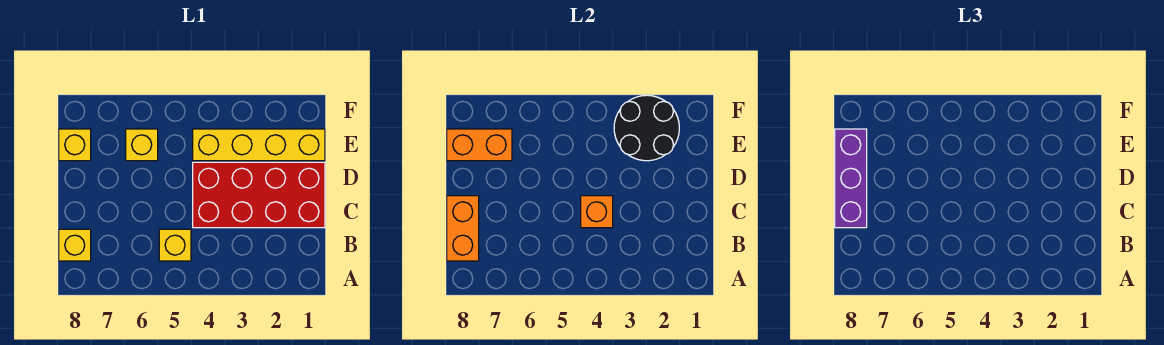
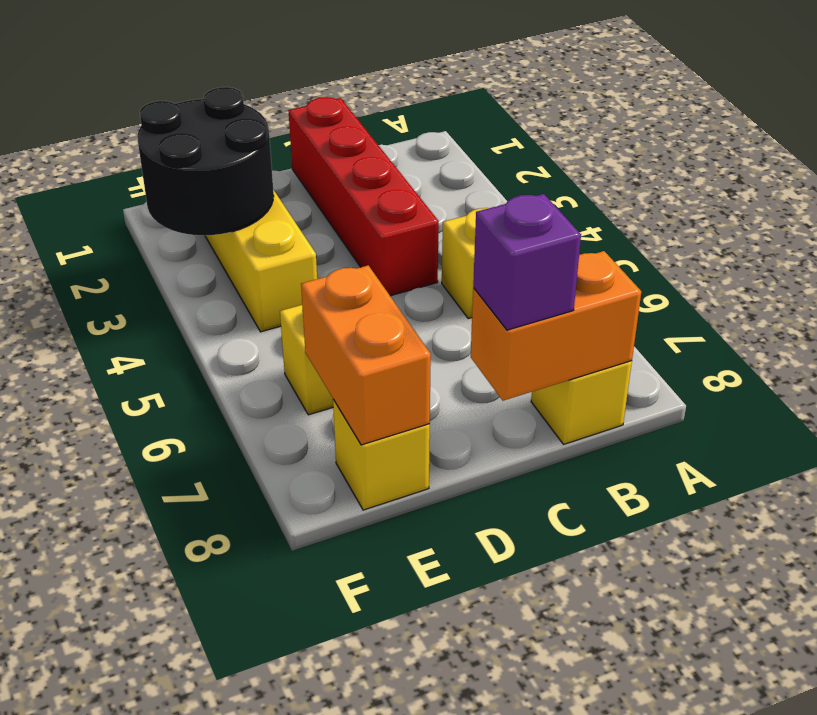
red brick C1:D4 level 1 -> red brick C1:C4 level 1
orange brick C4 level 2 -> none
purple brick C8:E8 level 3 -> purple brick C8 level 3

